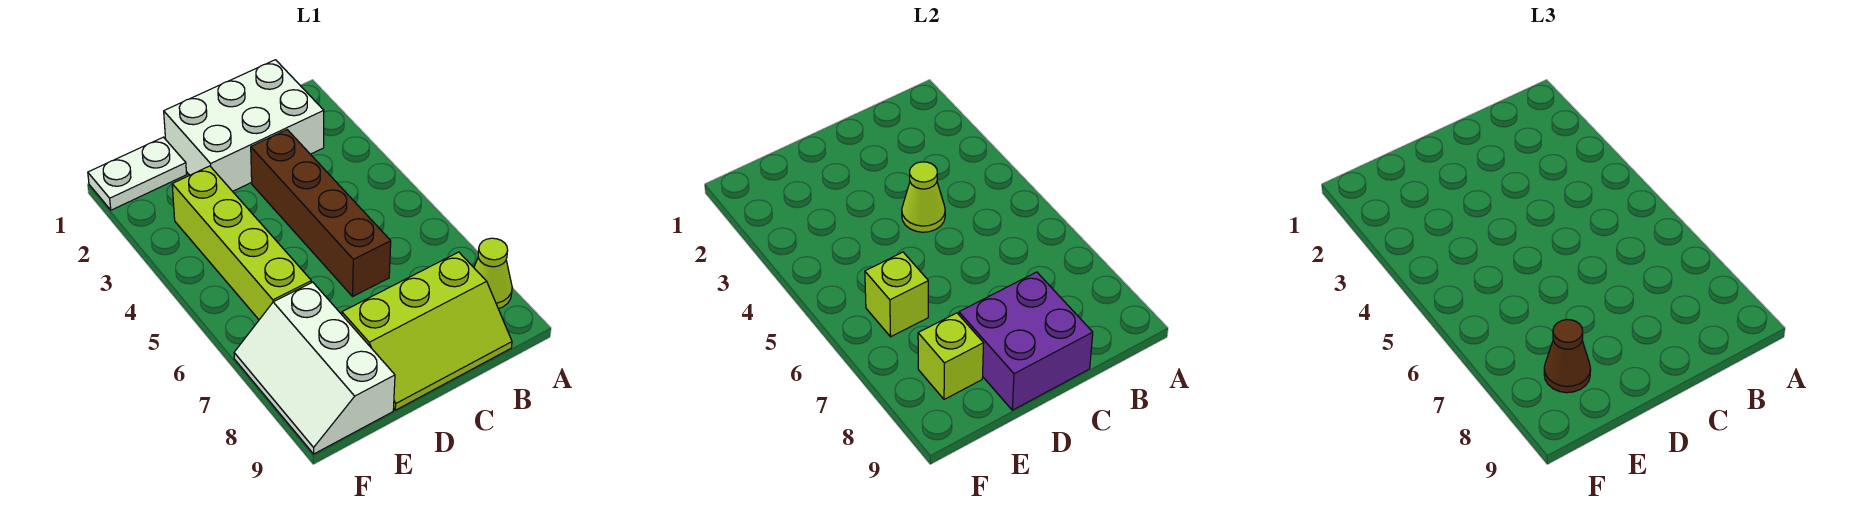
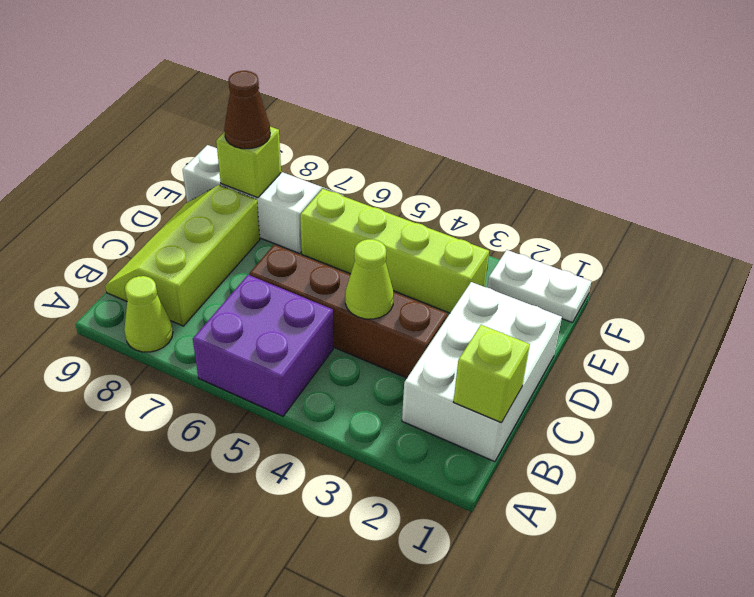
purple brick C8:D9 level 2 -> purple brick A5:B6 level 1
white plate E1:F1 level 1 -> white plate F1:F2 level 1
lime brick E6 level 2 -> lime brick B1 level 2

